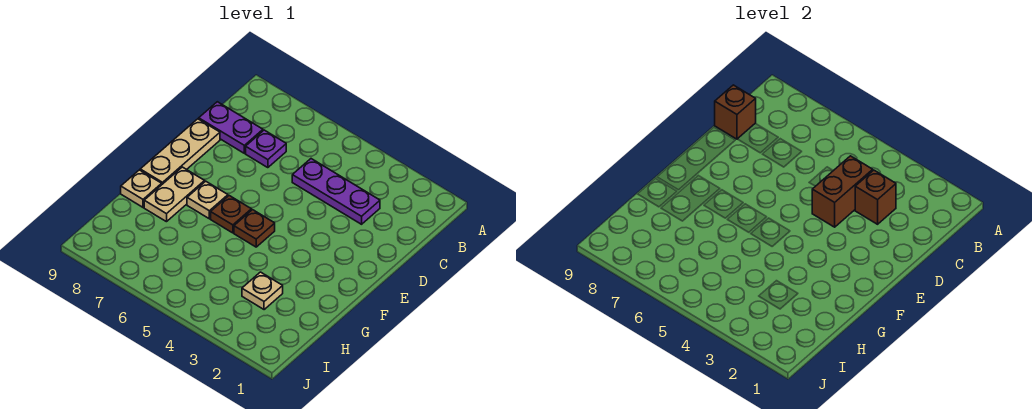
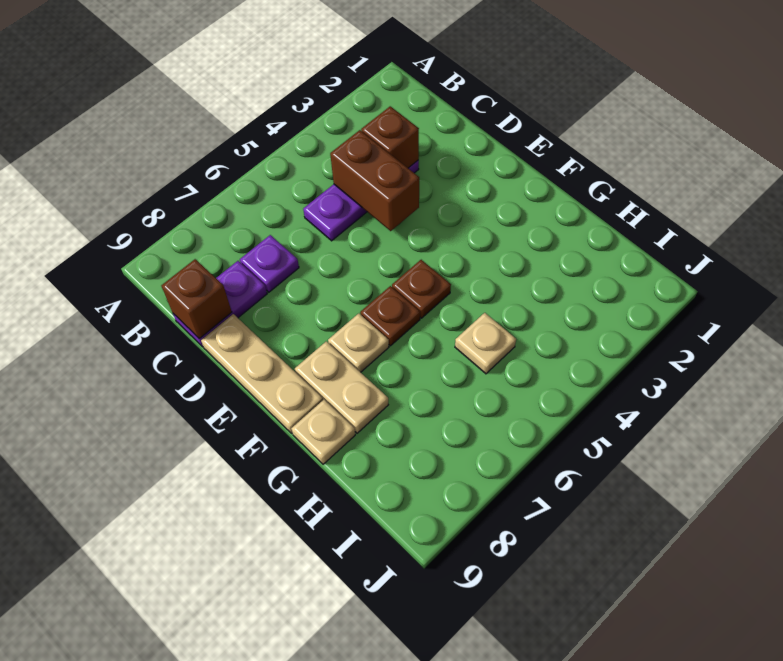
tan plate H3 level 1 -> tan plate H5 level 1

